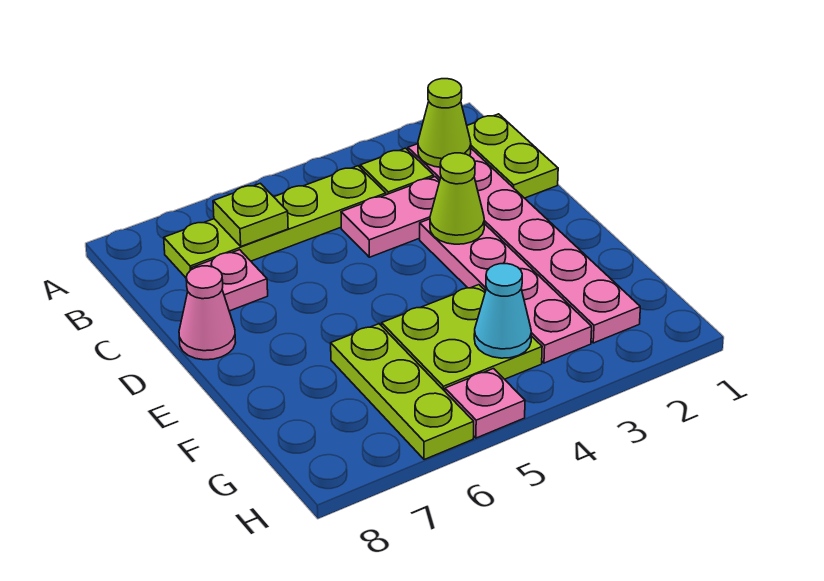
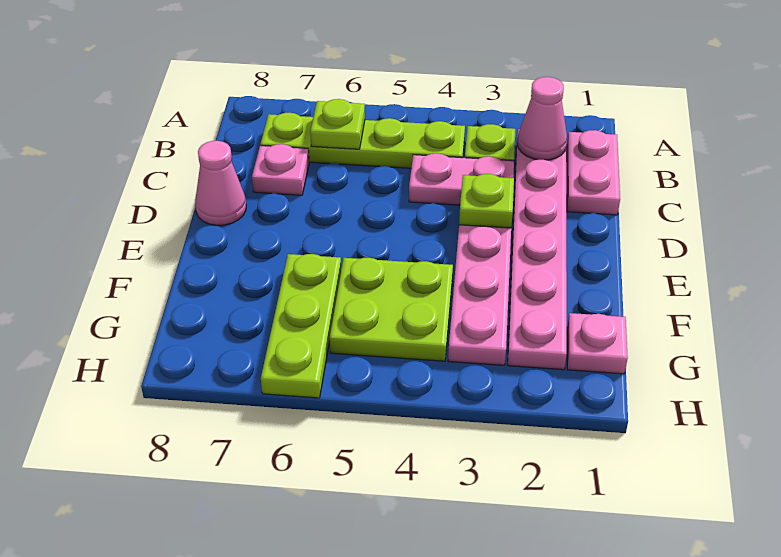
lime plate B1:C1 level 1 -> pink plate B1:C1 level 1
lime cone B2 level 2 -> pink cone B2 level 2
lime cone D3 level 2 -> lime plate D3 level 2
cyan cone G4 level 2 -> none
pink plate H5 level 1 -> pink plate G1 level 1

